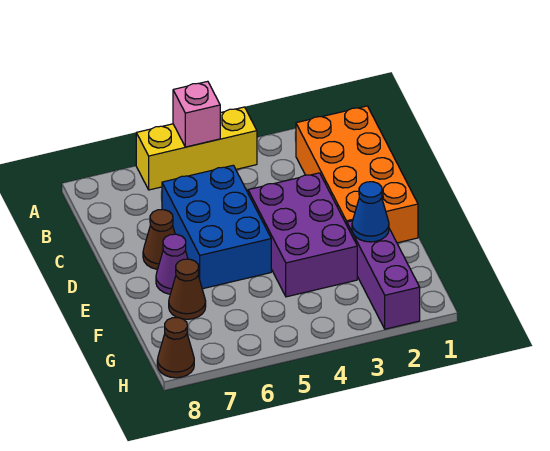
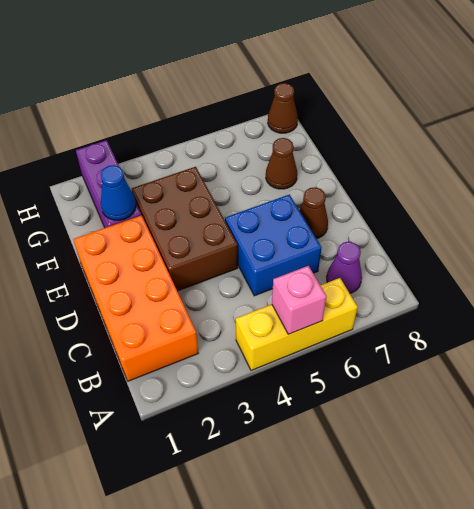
blue brick C5:E6 level 1 -> blue brick C5:D6 level 1
purple brick D3:F4 level 1 -> brown brick D3:F4 level 1
purple cone E7 level 1 -> purple cone B7 level 1

